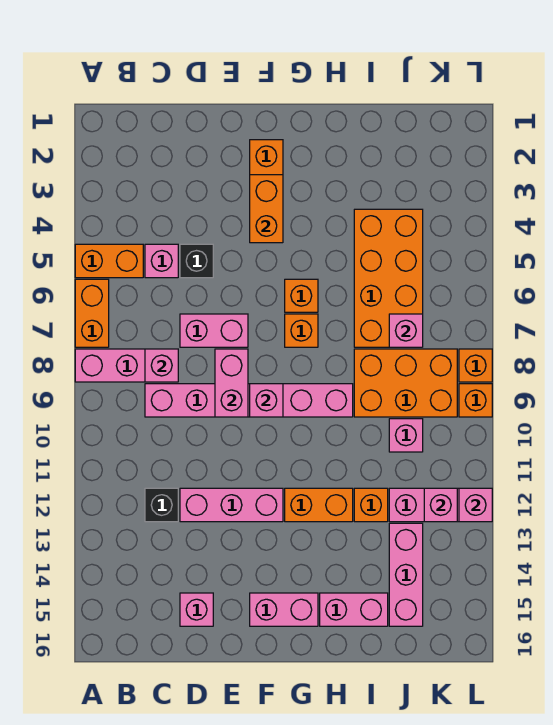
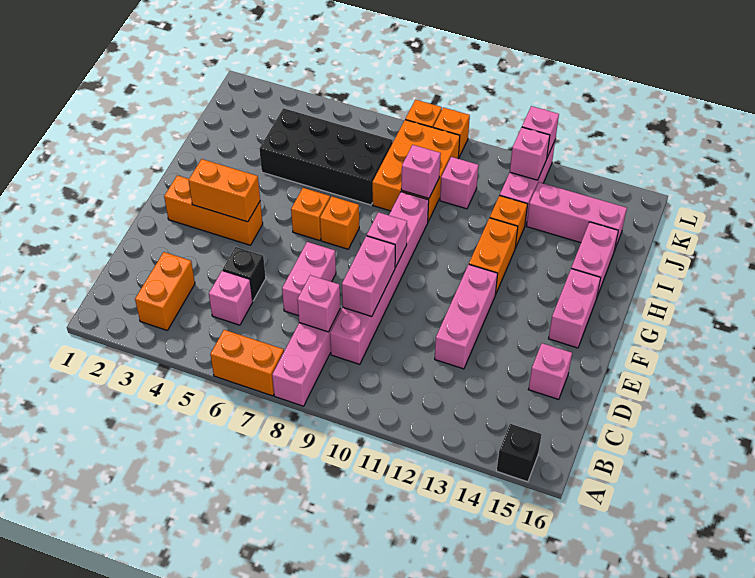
orange brick A5:B5 level 1 -> orange brick B3:C3 level 1
black brick C12 level 1 -> black brick A15 level 1
pink brick E8:E9 level 2 -> pink brick D9:E9 level 2
orange brick I4:J7 level 1 -> black brick I4:J7 level 1
pink brick J7 level 2 -> pink brick I9 level 2

